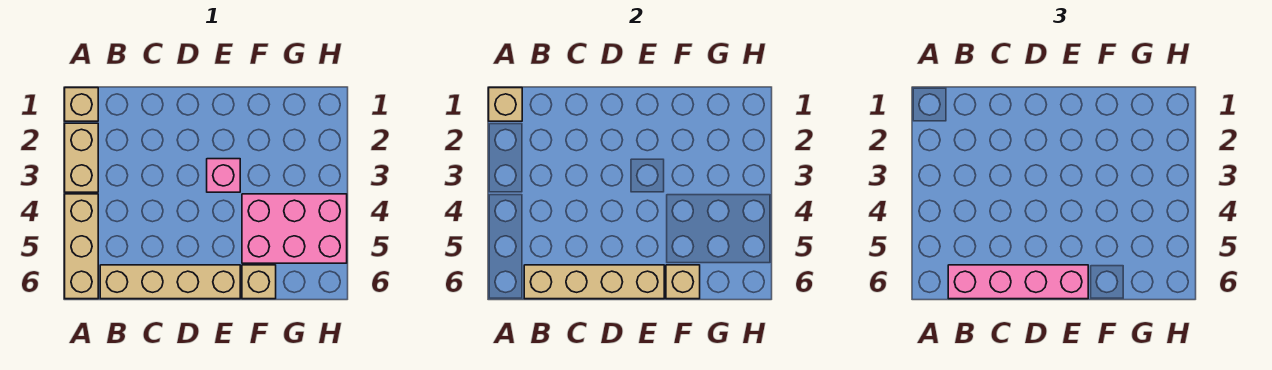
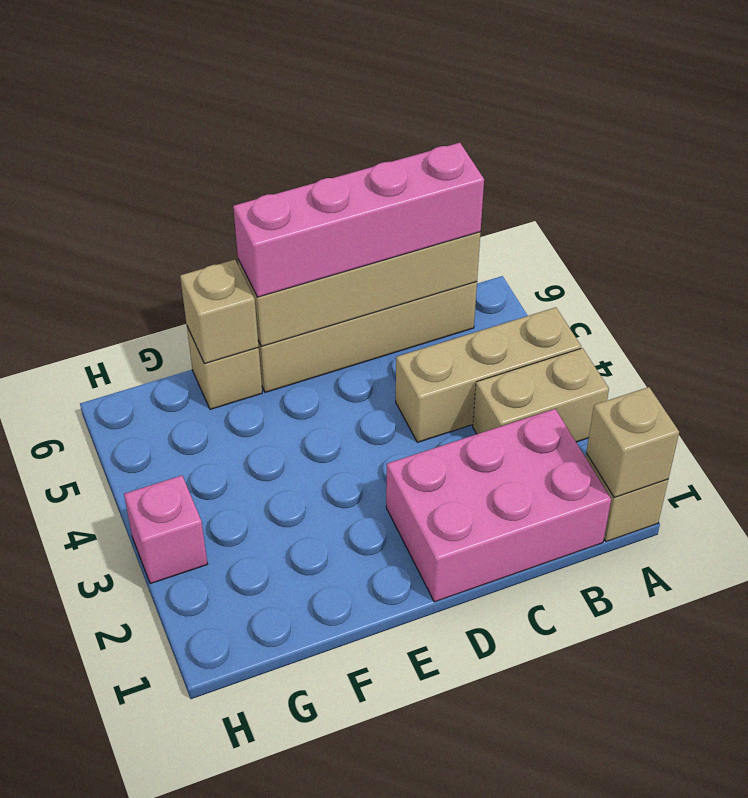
tan brick A2:A3 level 1 -> tan brick A3:B3 level 1
tan brick A4:A6 level 1 -> tan brick A4:C4 level 1
pink brick E3 level 1 -> pink brick H3 level 1
pink brick F4:H5 level 1 -> pink brick B1:D2 level 1

